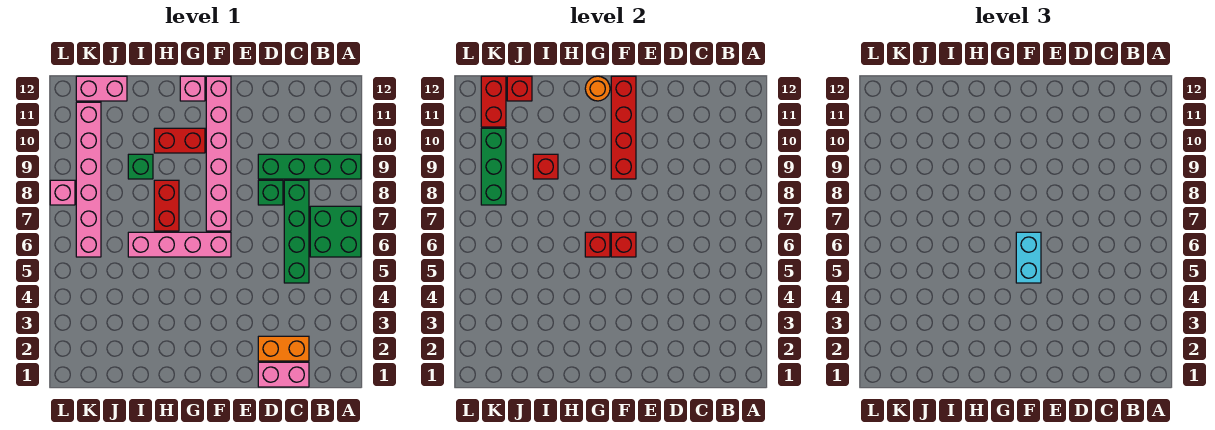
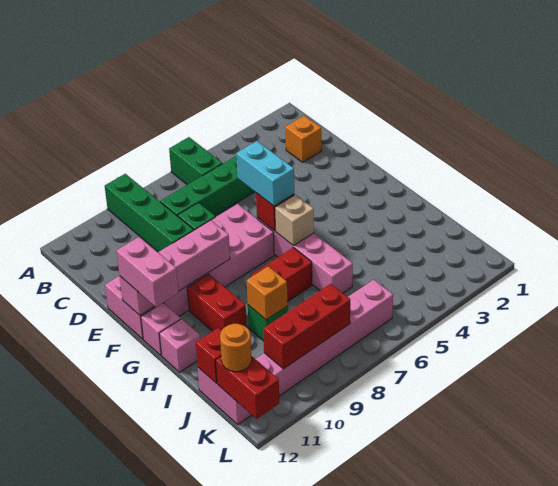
green brick A6:B7 level 1 -> green brick A6:B6 level 1
pink brick C1:D1 level 1 -> pink brick F12:G12 level 3
orange brick C2:D2 level 1 -> orange brick C2 level 1
cyan brick F5:F6 level 3 -> cyan brick E6:F6 level 3
pink brick F7:F12 level 1 -> pink brick E7:F12 level 1
red brick F9:F12 level 2 -> pink brick F9:F12 level 2
red brick G6 level 2 -> tan brick G6 level 2
orange round brick G12 level 2 -> orange round brick K12 level 3
red brick I9 level 2 -> orange brick I9 level 2
green brick K8:K10 level 2 -> red brick K8:K10 level 2
red brick K11:K12 level 2 -> red brick K12:L12 level 2
pink brick L8 level 1 -> pink brick H12 level 1

